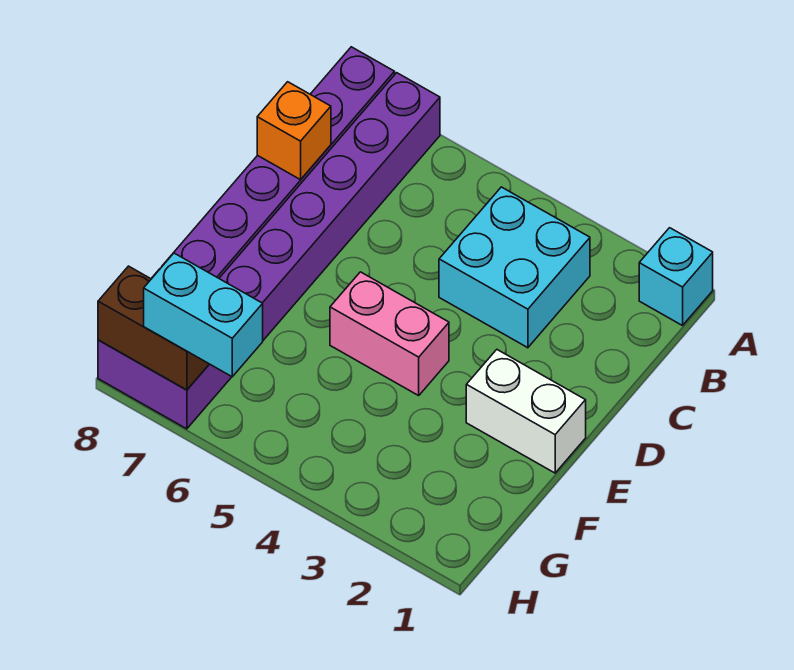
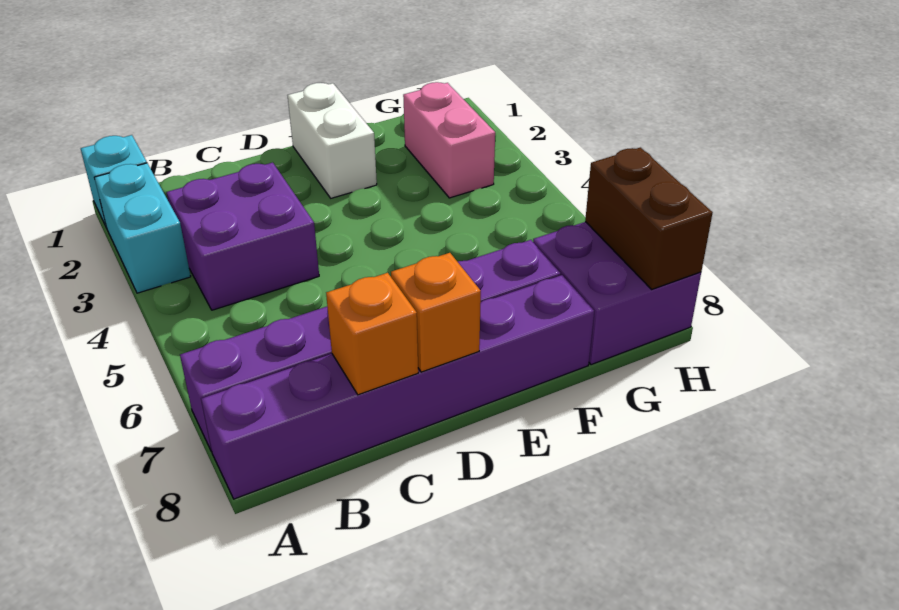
cyan brick B3:C4 level 1 -> purple brick B3:C4 level 1
none -> orange brick D8 level 2
pink brick E4:E5 level 1 -> pink brick G2:G3 level 1
cyan brick H6:H7 level 3 -> cyan brick A2:A3 level 1

